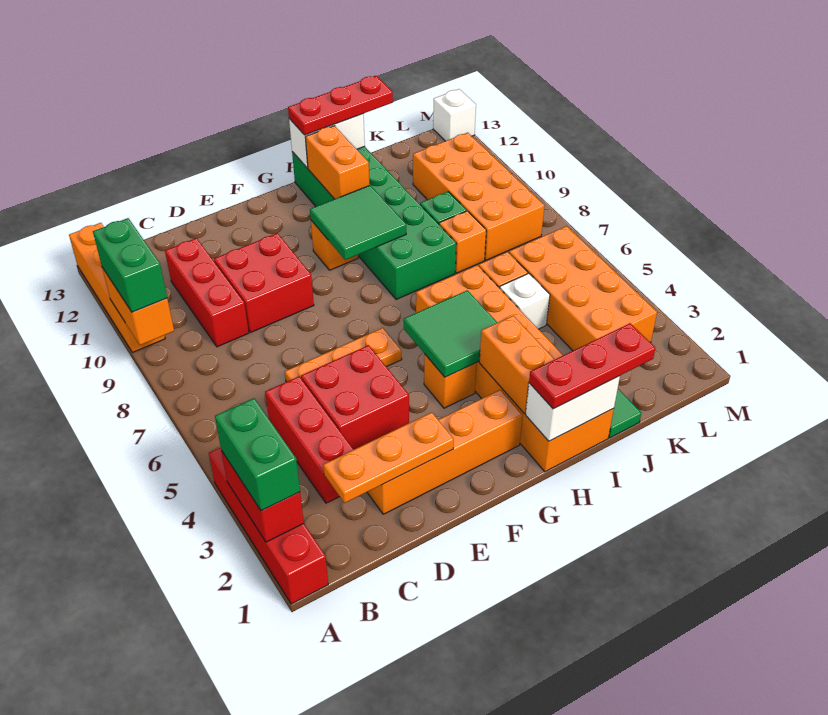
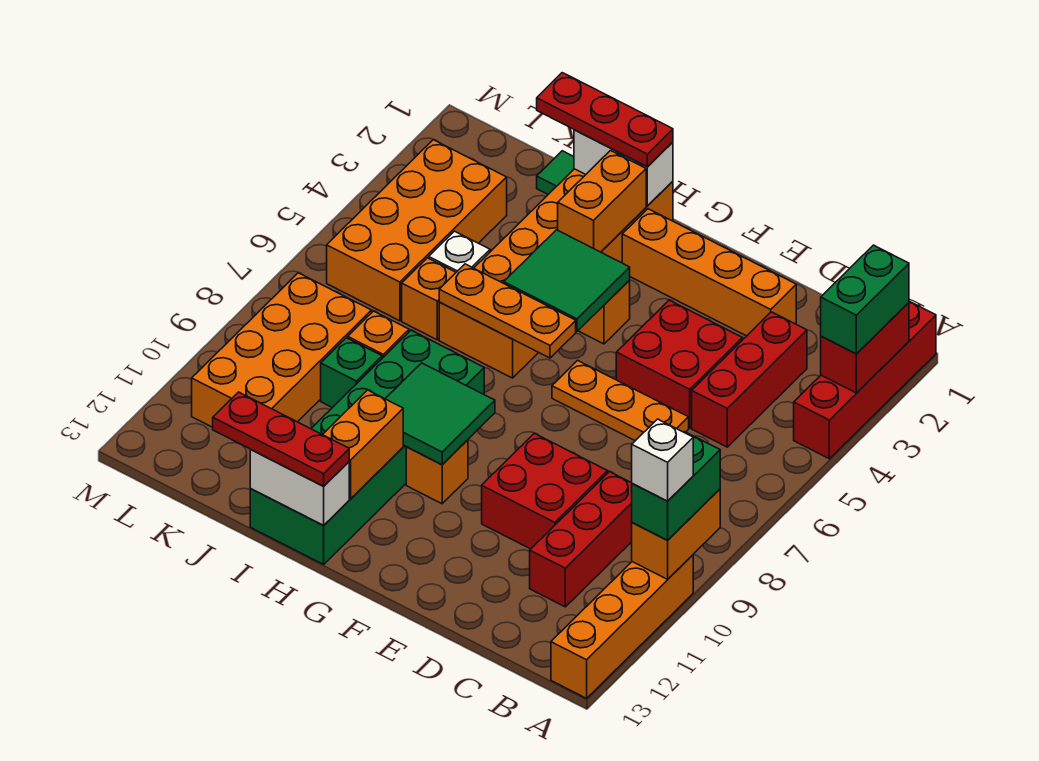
orange plate C2:E2 level 2 -> orange plate G6:I6 level 2
white brick M13 level 1 -> white brick A10 level 4

